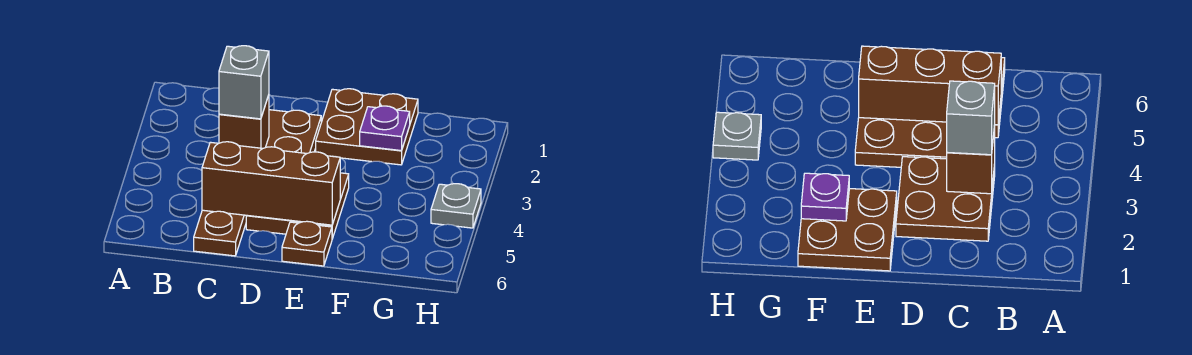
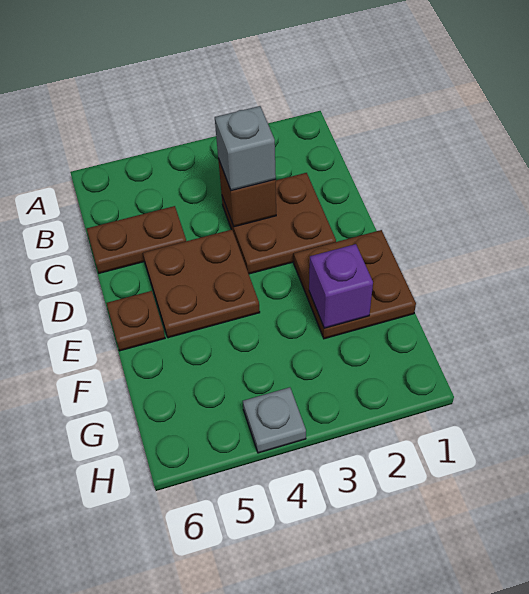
brown brick C5:E5 level 2 -> none
purple plate F2 level 2 -> purple brick F2 level 2

